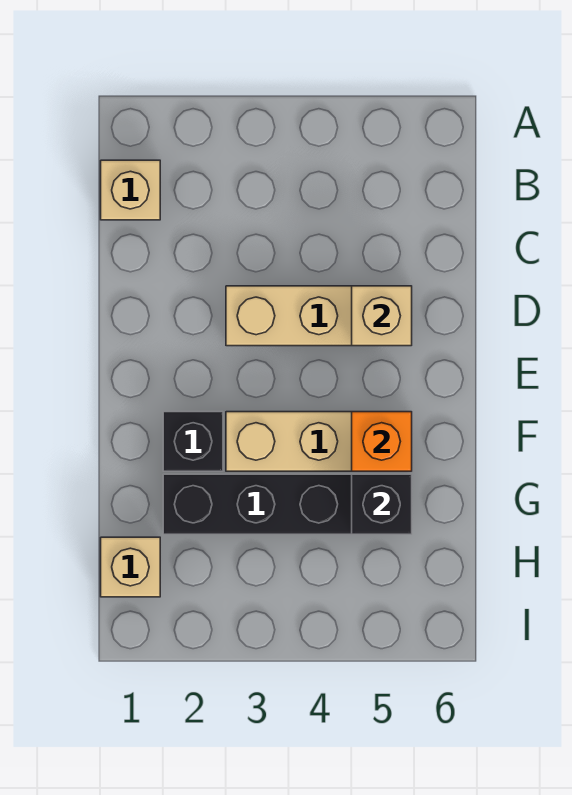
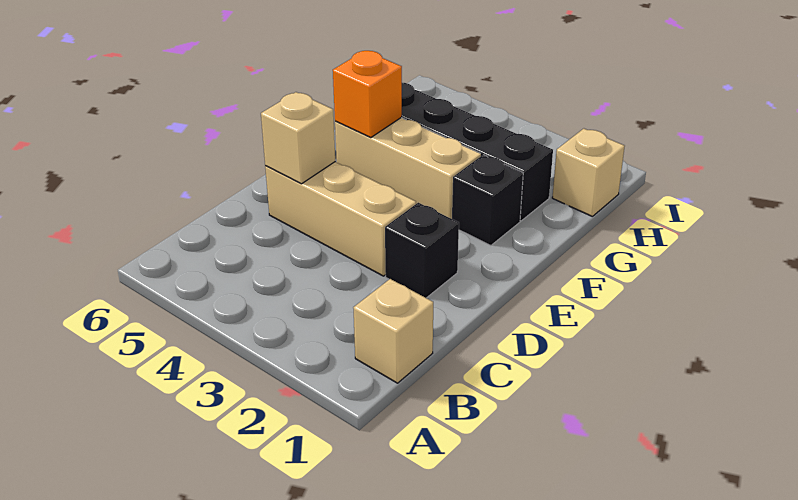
black brick G5 level 2 -> black brick D2 level 1

